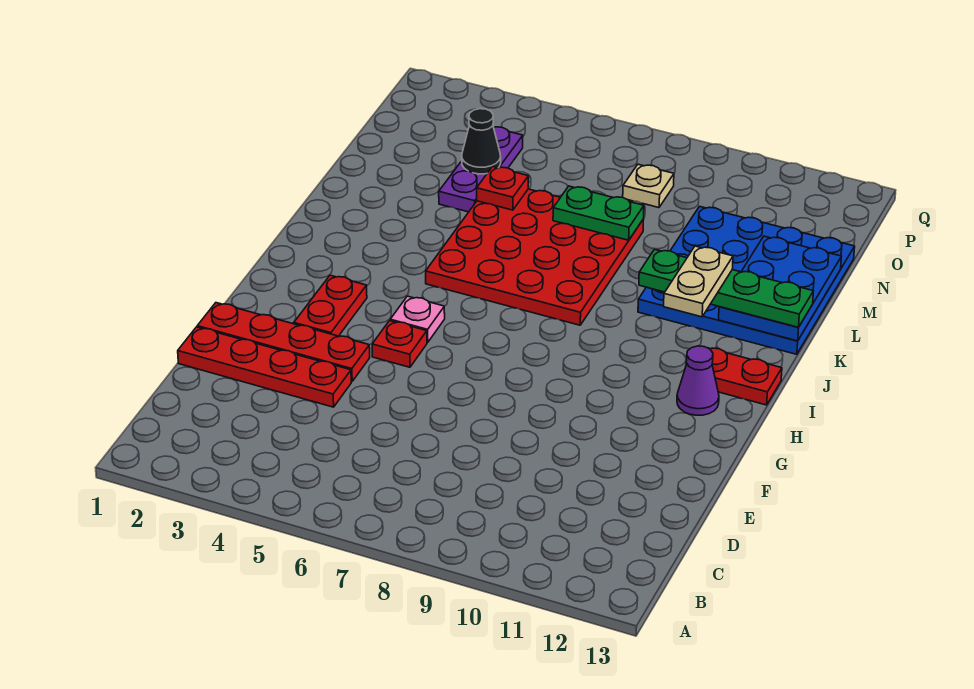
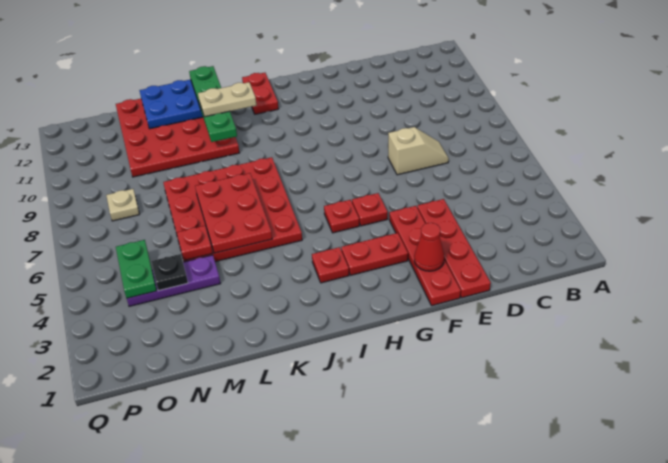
none -> tan slope D7:E7 level 1 top E
none -> red cone F2 level 2
pink plate H5 level 1 -> red plate H5 level 1
purple cone H12 level 1 -> none
none -> red plate I3 level 1
none -> red plate K5:L7 level 2
blue plate K10:N13 level 1 -> red plate K10:N13 level 1
green plate M7:M8 level 2 -> green plate O4:O5 level 2
black cone N4 level 2 -> black plate N4 level 2

